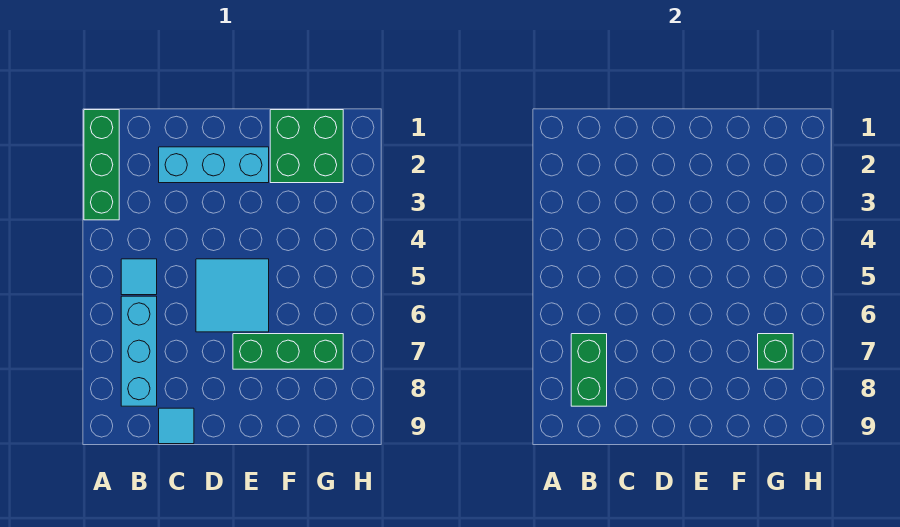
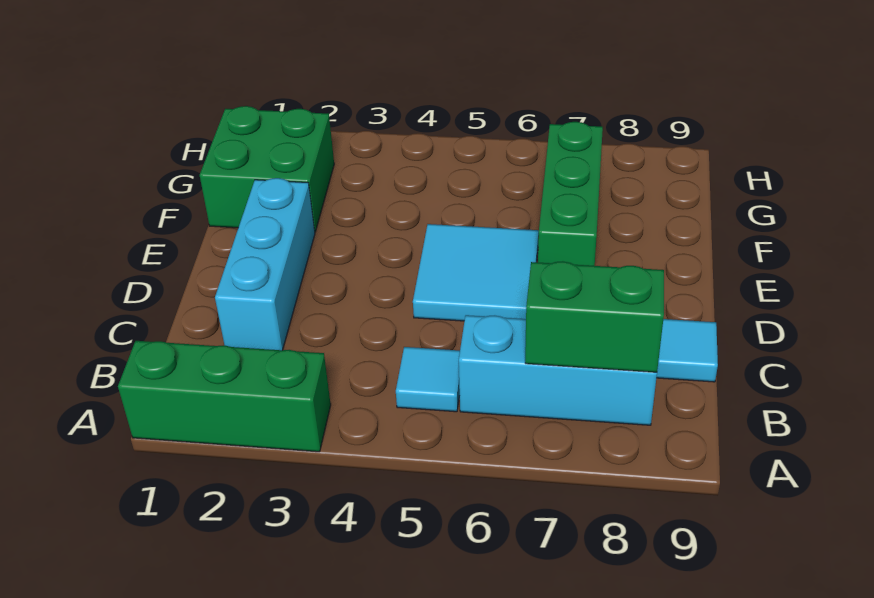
green brick G7 level 2 -> none

